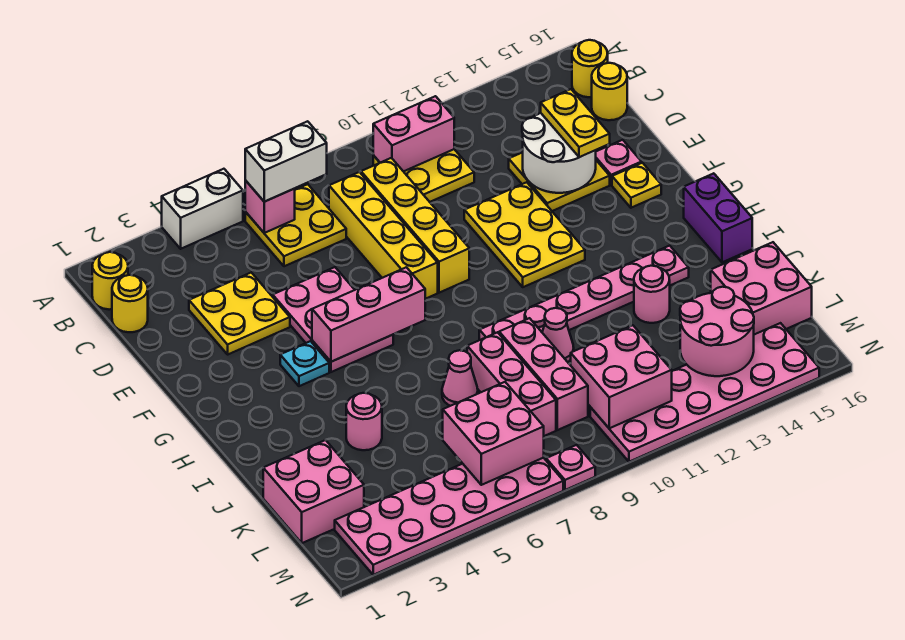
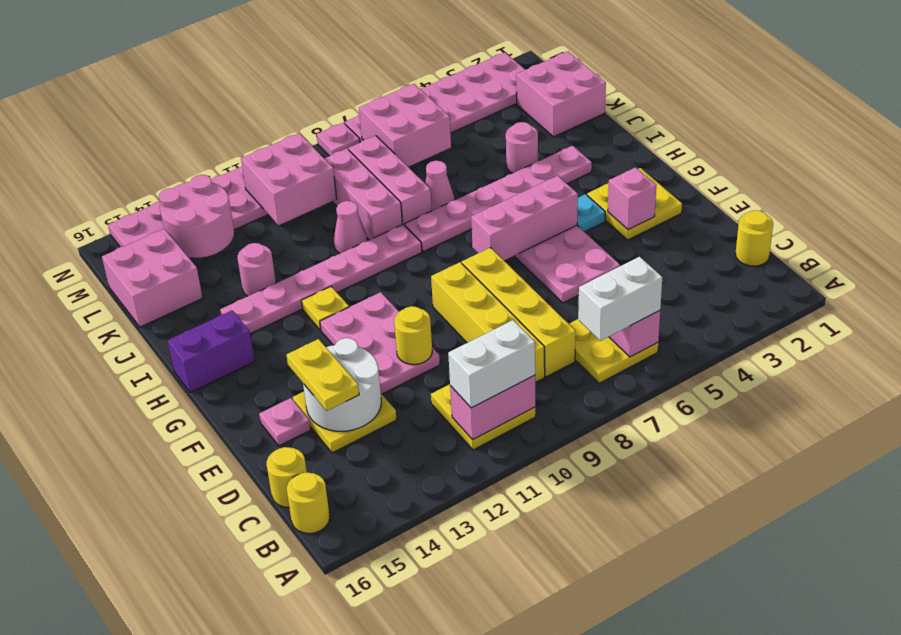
white brick A4:A5 level 1 -> white brick B10:B11 level 3
yellow round brick B1 level 1 -> yellow round brick E11 level 2
yellow plate D3:E4 level 1 -> yellow plate F2:G3 level 1
yellow plate E11:G12 level 1 -> pink plate E11:G12 level 1
none -> pink brick F3 level 2
yellow plate F15 level 1 -> yellow plate H12 level 1
purple brick H16:I16 level 1 -> purple brick H15:H16 level 1
none -> pink plate I3:I8 level 1

